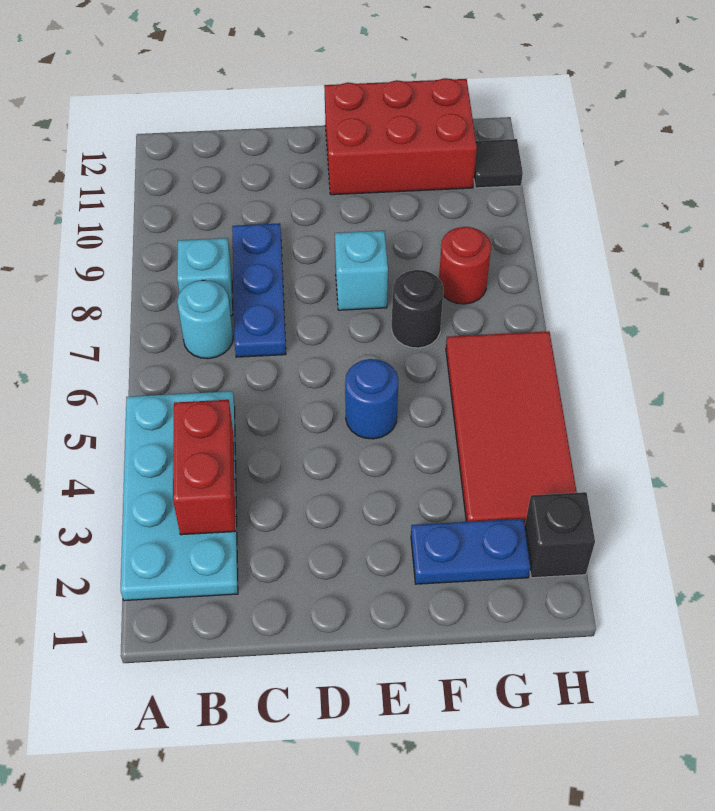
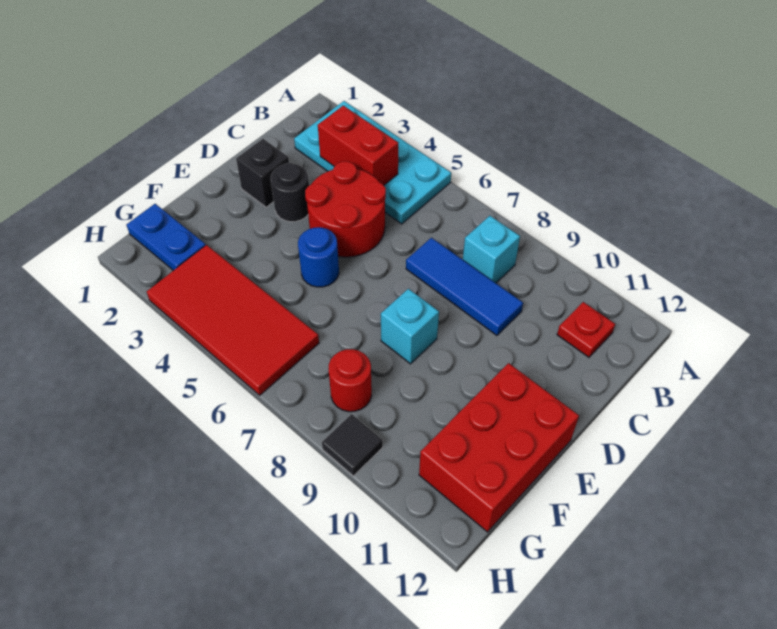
cyan round brick B7 level 1 -> none
none -> red plate B11 level 1
none -> red round brick C4:D5 level 1
blue plate C7:C9 level 1 -> blue tile C7:C9 level 1
blue plate F2:G2 level 1 -> blue plate G1:G2 level 1
black round brick F7 level 1 -> black round brick D3 level 1
black brick H2 level 1 -> black brick D2 level 1
black tile H11 level 1 -> black tile H9 level 1

